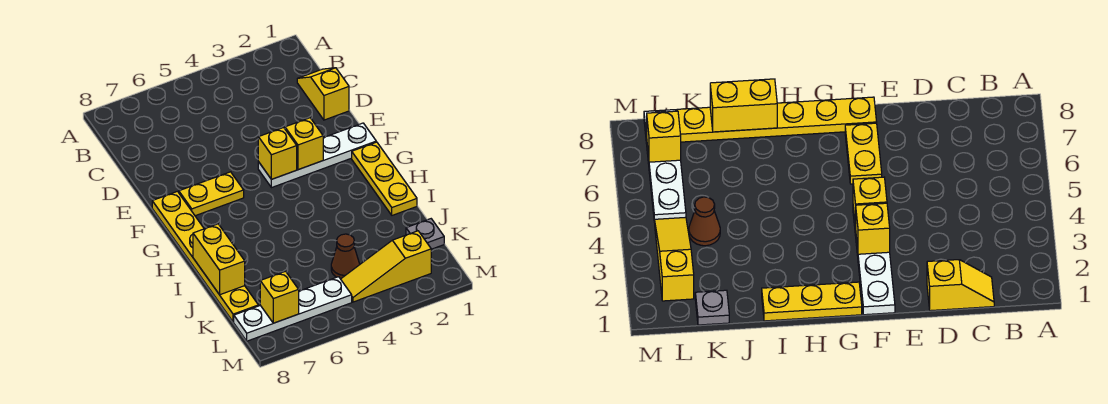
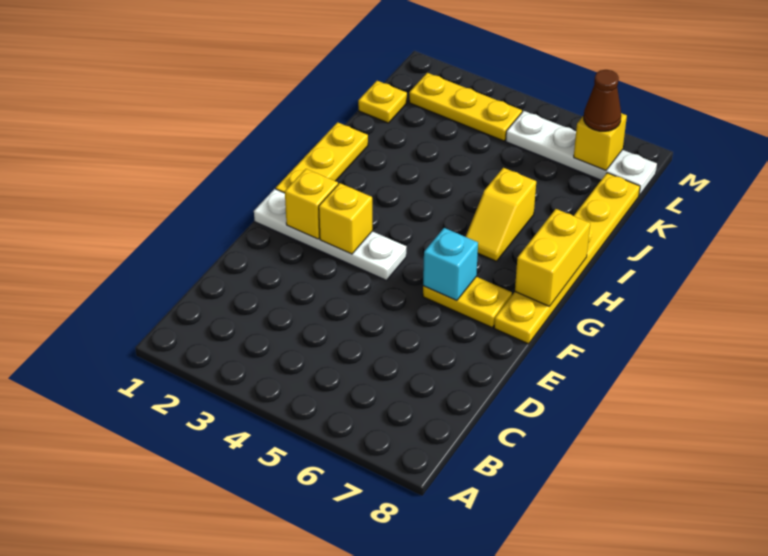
yellow slope C1:D1 level 1 top D -> yellow slope H6:I6 level 1 top I
yellow brick F4 level 2 -> yellow brick F2 level 2
none -> cyan brick F6 level 2
yellow brick I8:J8 level 2 -> yellow brick G8:H8 level 2
grey plate K1 level 1 -> yellow plate K1 level 1
brown cone K4 level 1 -> brown cone L7 level 3
yellow slope L2:L4 level 1 top 2 -> yellow plate L2:L4 level 1

